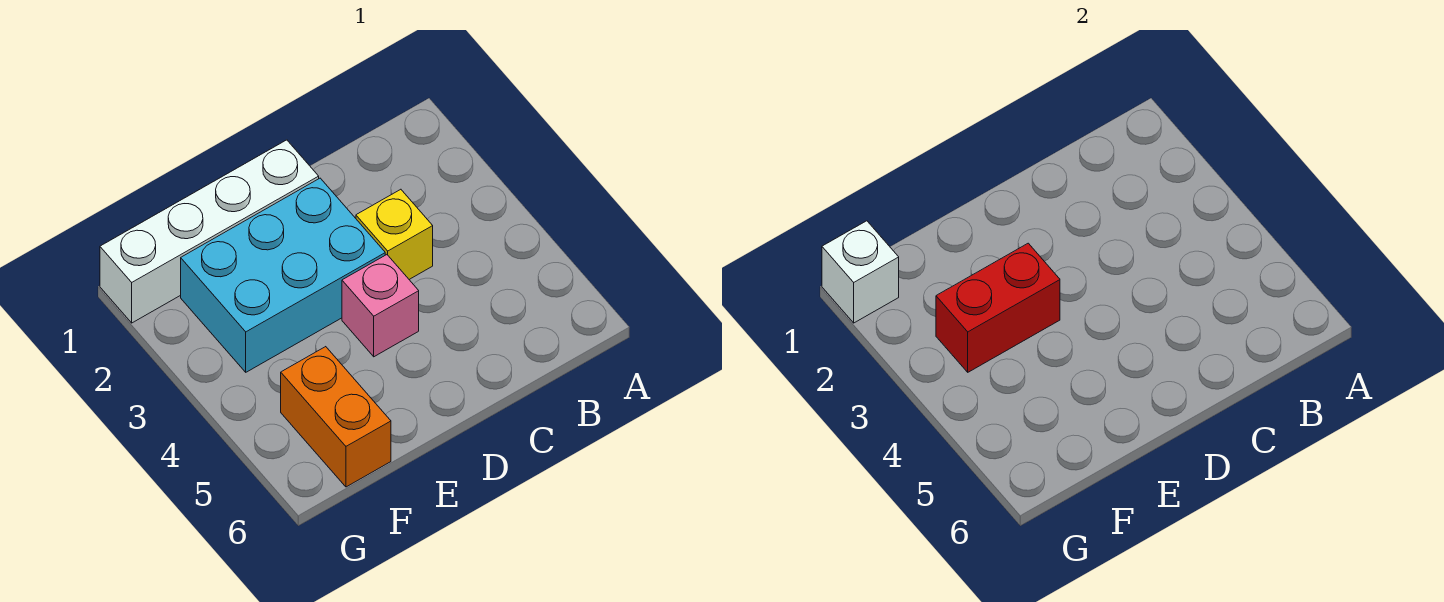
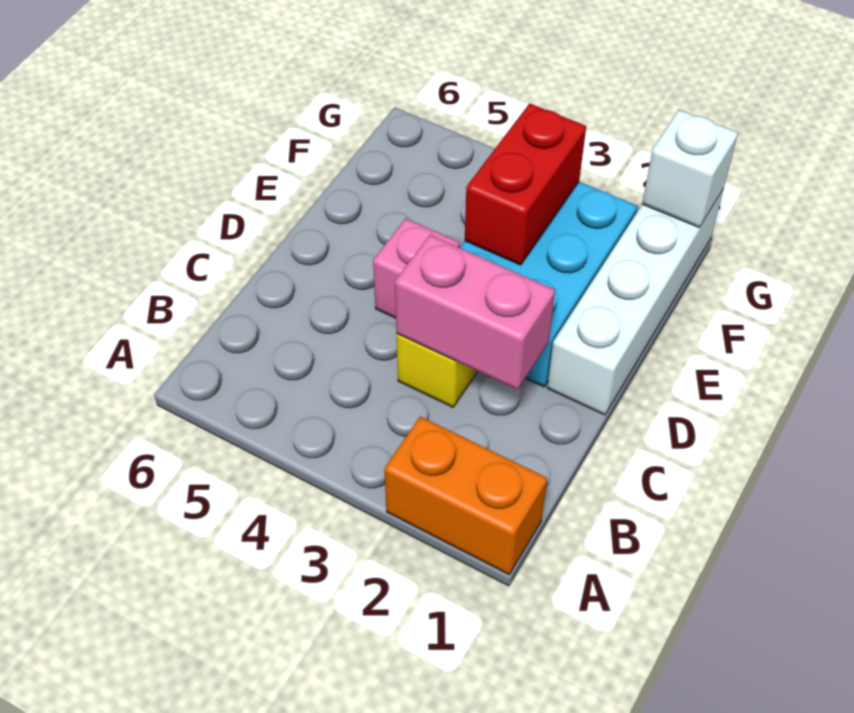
none -> pink brick C2:C3 level 2
orange brick F5:F6 level 1 -> orange brick A1:A2 level 1

